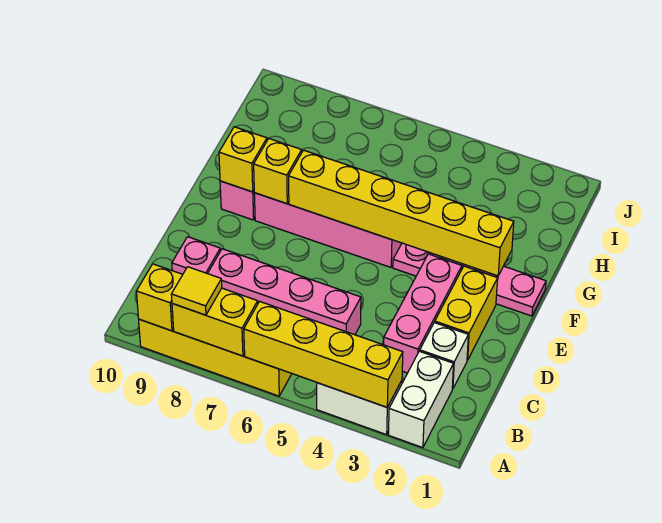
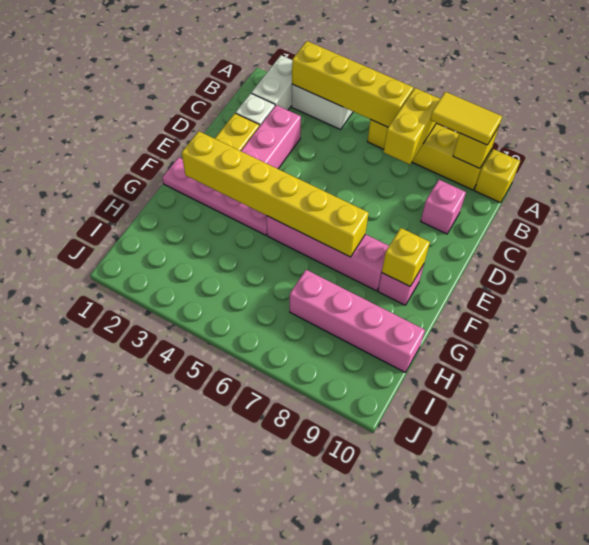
yellow brick A7:A8 level 2 -> yellow brick A7:B7 level 2
yellow tile A8 level 3 -> yellow tile A8:A9 level 3
pink brick C5:C8 level 1 -> pink brick H7:H10 level 1
yellow brick F8 level 2 -> yellow brick A10 level 1

